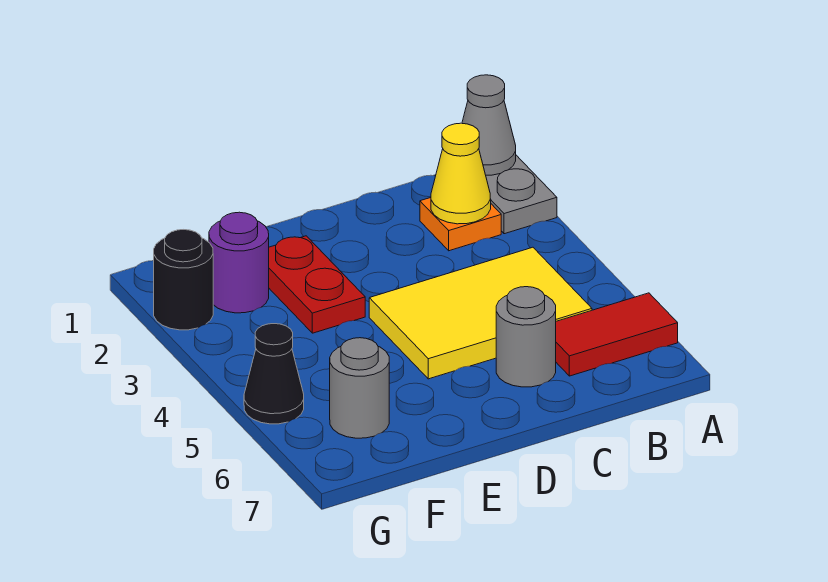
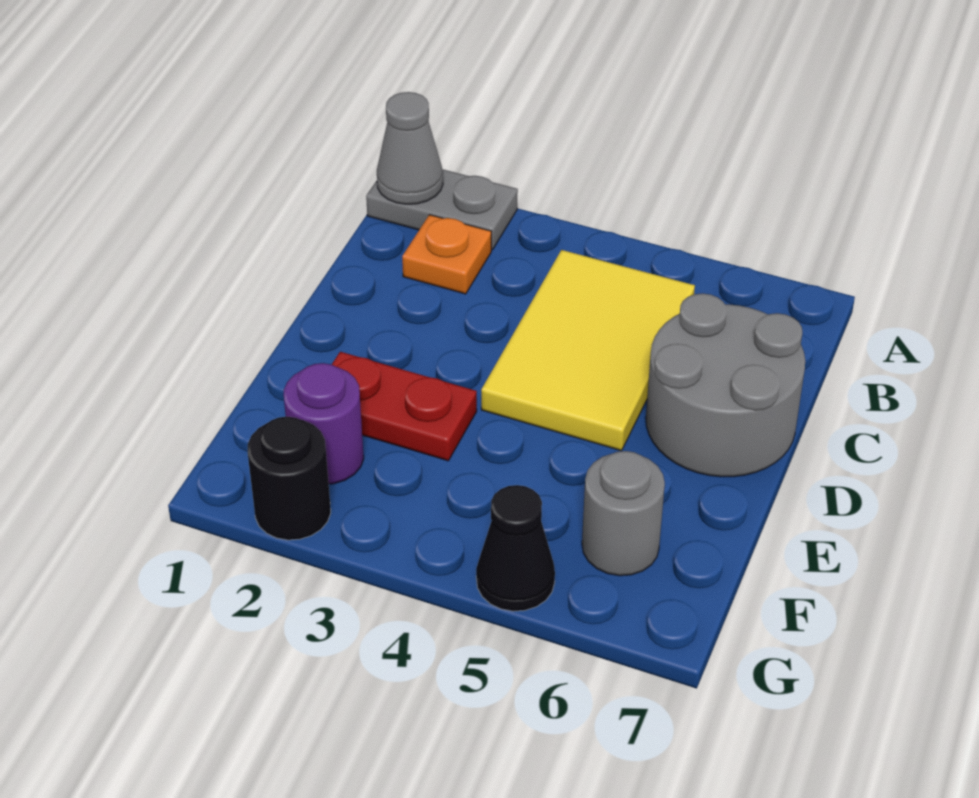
red tile A6:B6 level 1 -> none
yellow cone B2 level 2 -> none
grey round brick C6 level 1 -> grey round brick C6:D7 level 1

